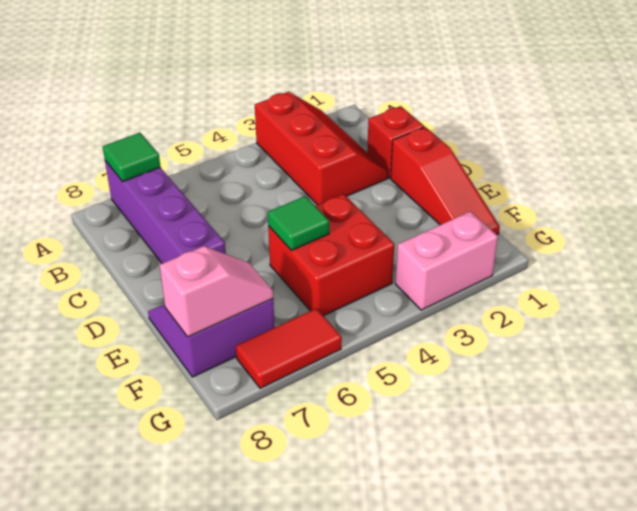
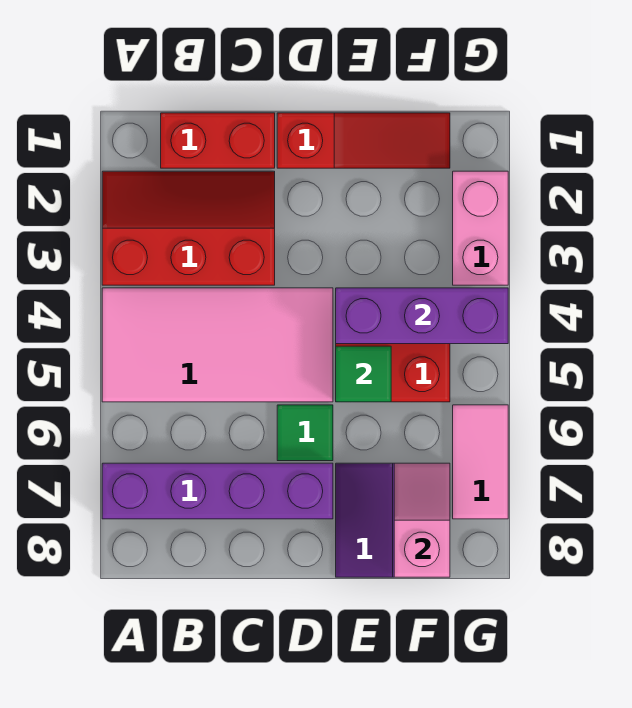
none -> pink tile A4:D5 level 1
green tile A7 level 2 -> green tile D6 level 1
red brick C1 level 1 -> red brick B1:C1 level 1
none -> purple brick E4:G4 level 2
red tile G6:G7 level 1 -> pink tile G6:G7 level 1

